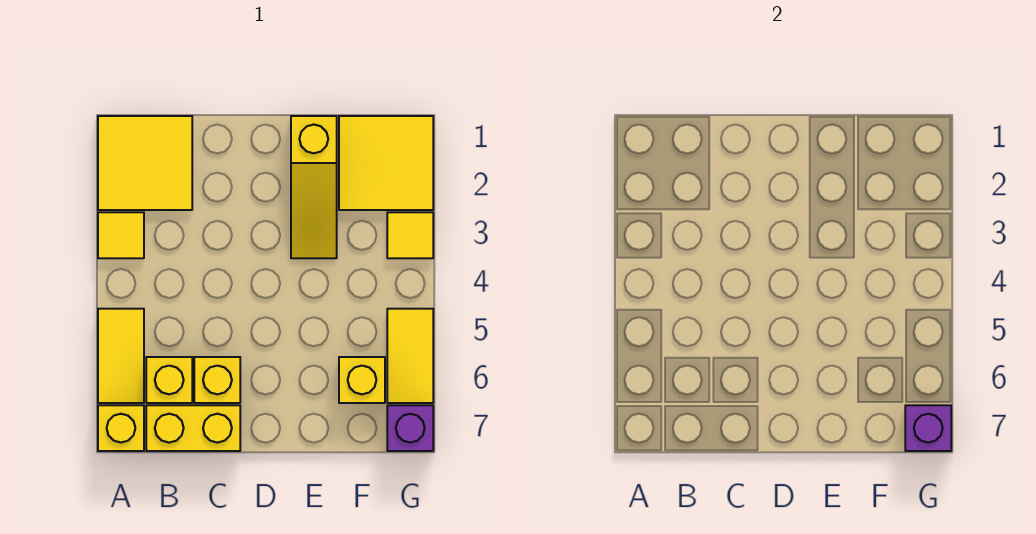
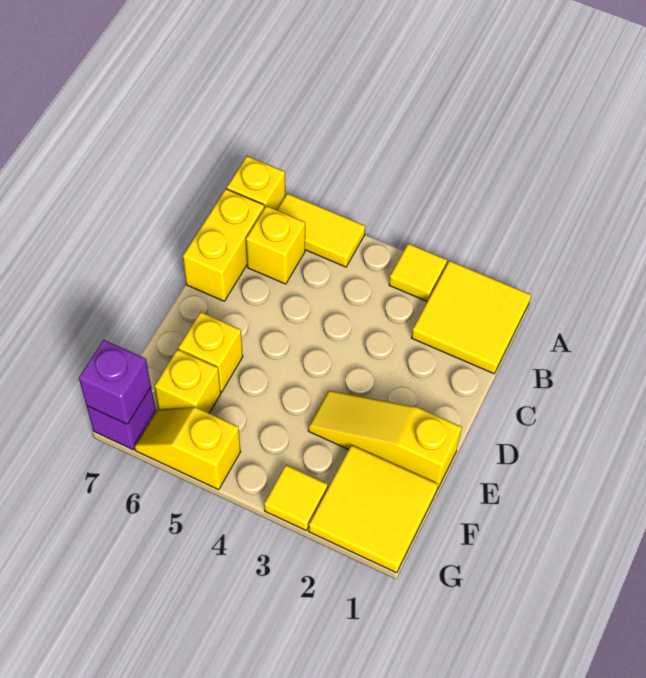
yellow brick C6 level 1 -> yellow brick E6 level 1
yellow tile G5:G6 level 1 -> yellow slope G5:G6 level 1 top 5

